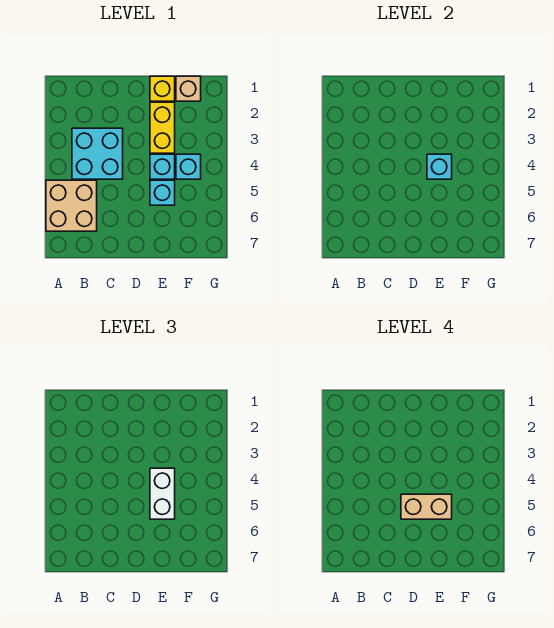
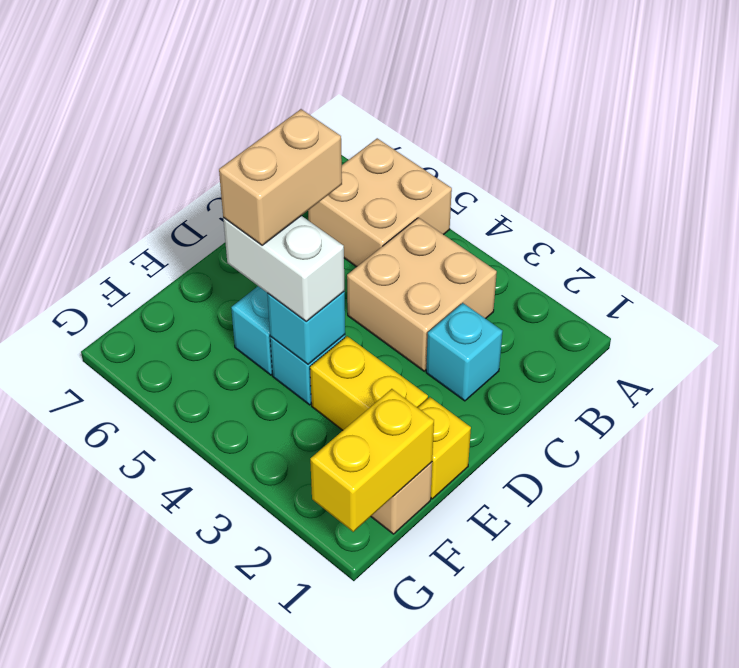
cyan brick B3:C4 level 1 -> tan brick B3:C4 level 1
none -> yellow brick F1:G1 level 2
cyan brick F4 level 1 -> cyan brick C2 level 1

